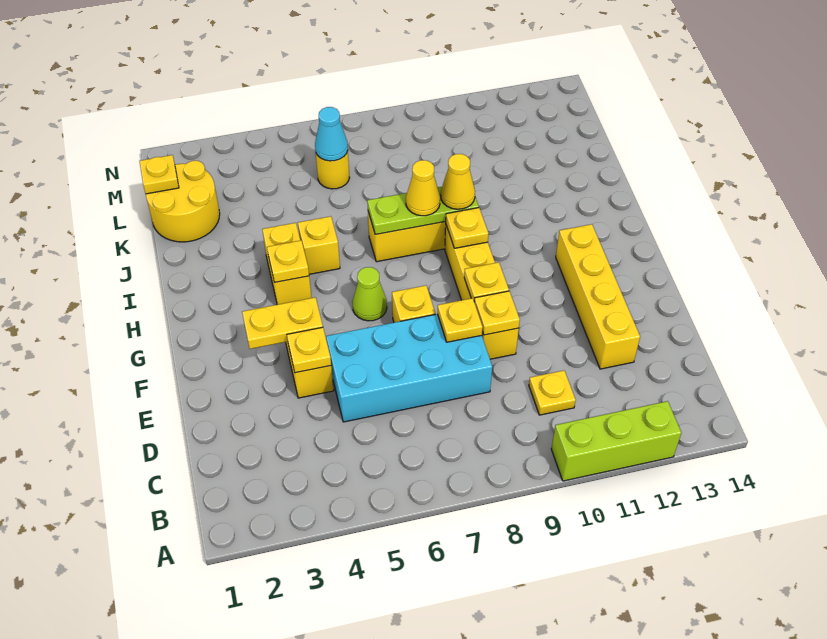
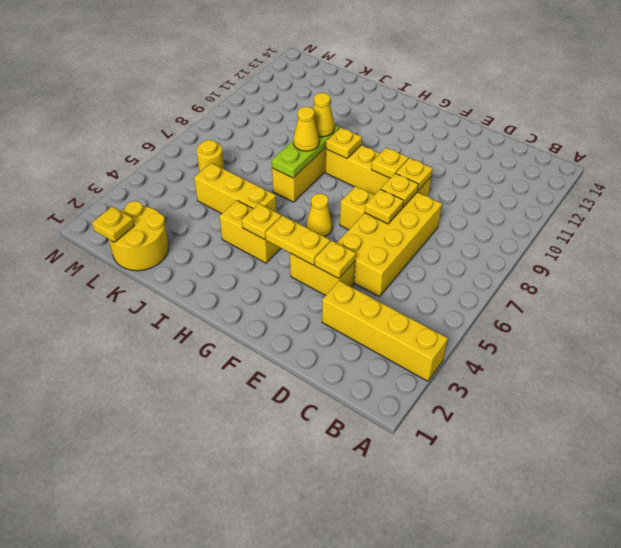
lime brick A10:A12 level 1 -> none
yellow plate C10 level 1 -> yellow plate E7 level 2
cyan brick D5:E8 level 1 -> yellow brick D5:E8 level 1
yellow brick D12:G12 level 1 -> yellow brick A3:D3 level 1
yellow plate F3:F4 level 2 -> yellow plate F4:G4 level 2
lime cone G6 level 1 -> yellow cone G6 level 1
yellow brick I5 level 1 -> yellow brick I5:K5 level 1
cyan cone L6 level 2 -> none

